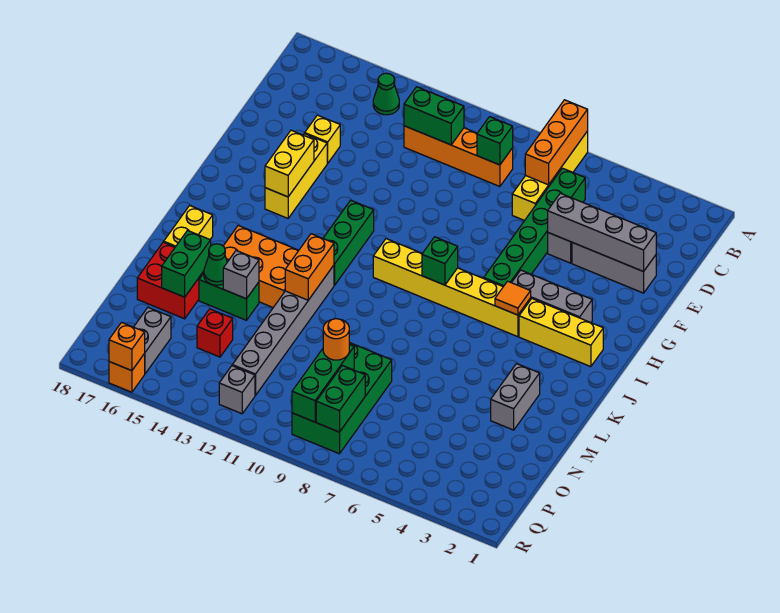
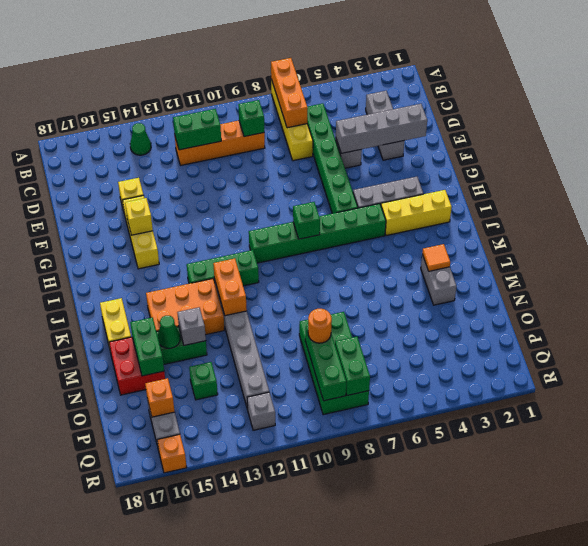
grey brick E2:E4 level 1 -> grey brick C3:E3 level 1
yellow brick G15:H15 level 2 -> yellow brick G15 level 2
green brick H12:J12 level 1 -> green brick J11:J13 level 1
yellow brick I5:I10 level 1 -> green brick I5:I10 level 1
orange tile I5 level 2 -> orange tile L3 level 2
red brick O14 level 1 -> green brick O14 level 1
orange brick R16 level 2 -> orange brick P16 level 2

